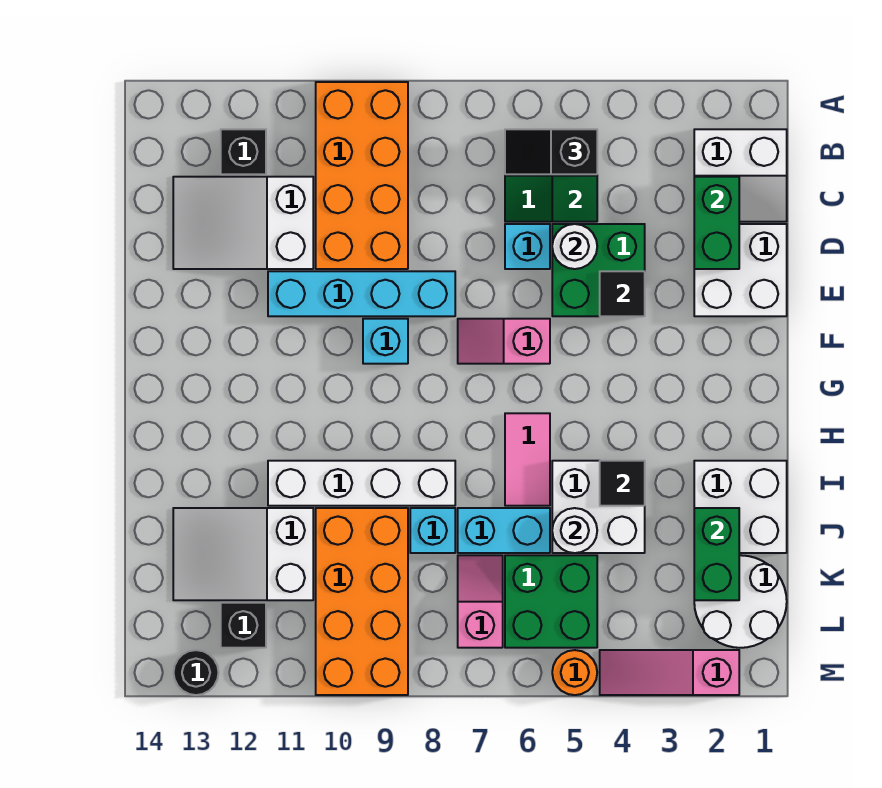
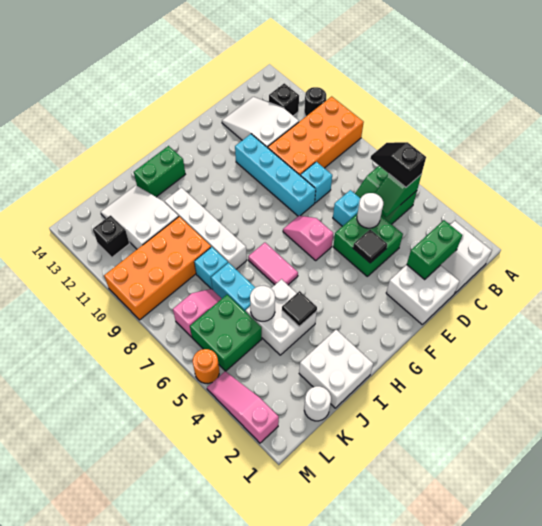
cyan brick F9 level 1 -> cyan brick D8 level 1
pink tile H6:I6 level 1 -> pink tile H6:H7 level 1
green brick J2:K2 level 2 -> green brick H13:I13 level 1
white round brick K1:L2 level 1 -> white round brick K1 level 1
black round brick M13 level 1 -> black round brick A11 level 1

